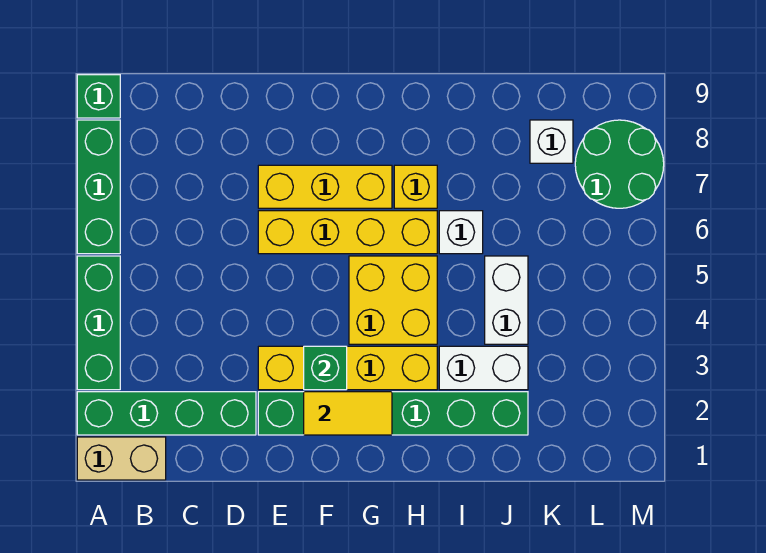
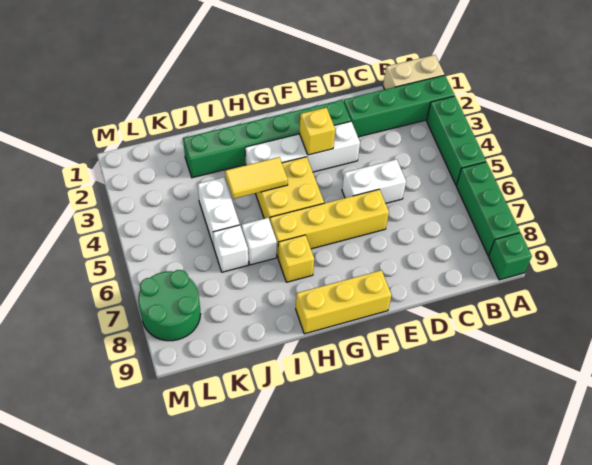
yellow brick E3:H3 level 1 -> white brick E3:H3 level 1
yellow brick E7:G7 level 1 -> yellow brick F9:H9 level 1
yellow tile F2:G2 level 2 -> yellow tile H4:I4 level 2
green brick F3 level 2 -> yellow brick F3 level 2
white brick I3:J3 level 1 -> white brick D5:E5 level 1
white brick K8 level 1 -> white brick J6 level 1

